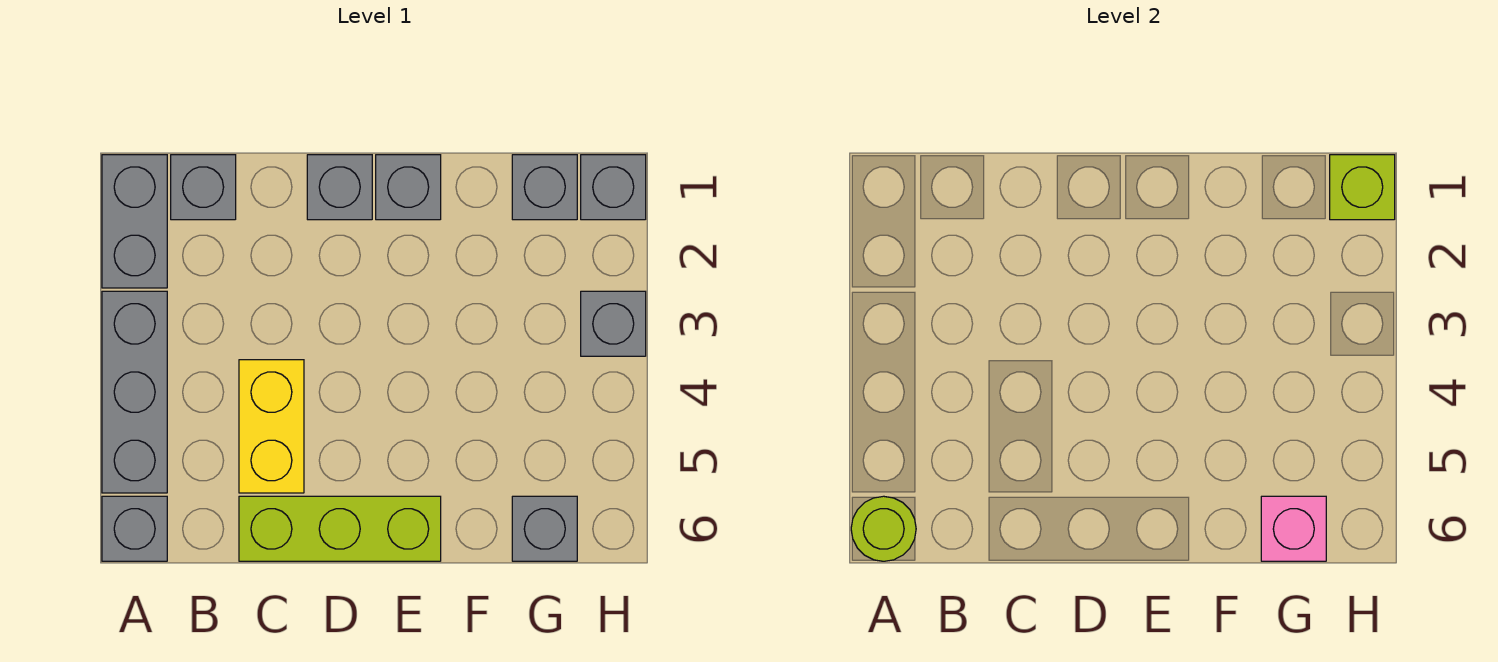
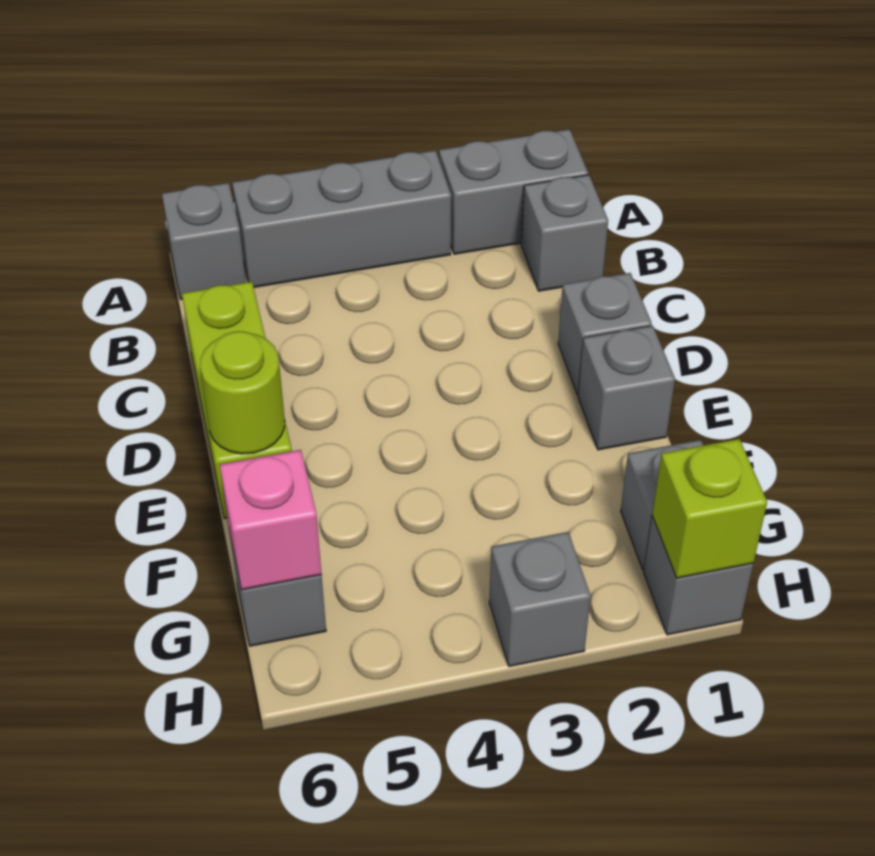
lime round brick A6 level 2 -> lime round brick E6 level 2
yellow brick C4:C5 level 1 -> none

